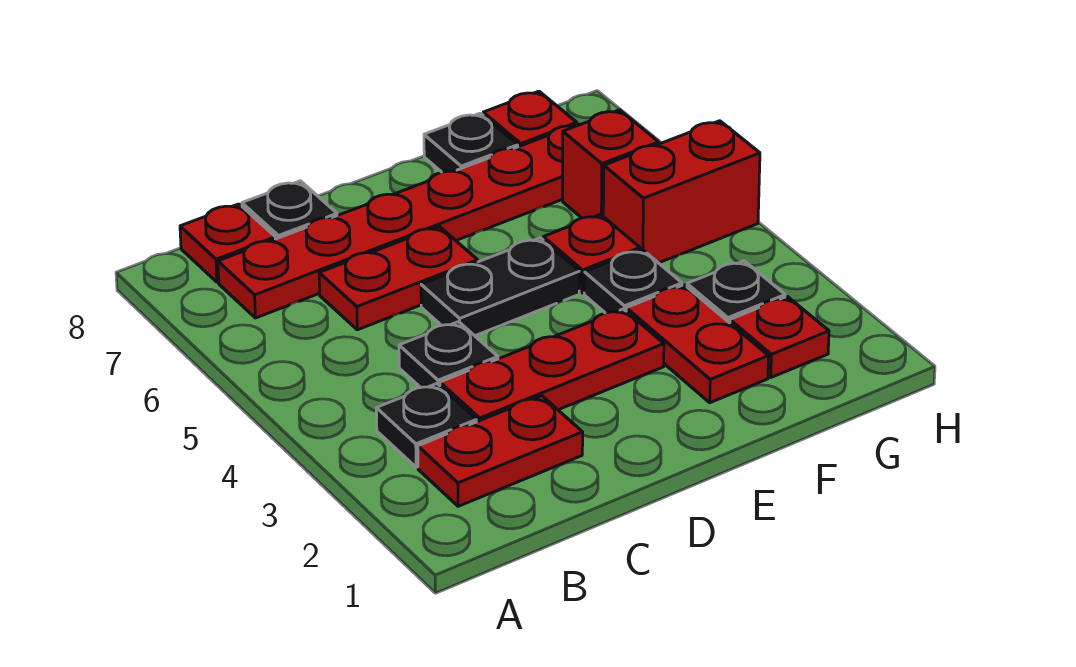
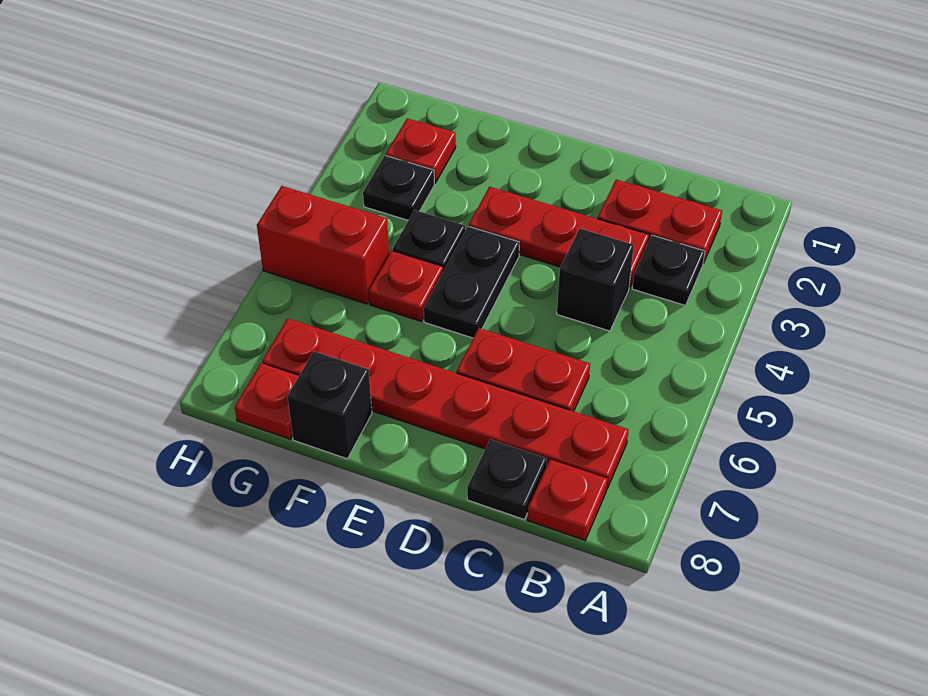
black plate C4 level 1 -> black brick C4 level 1
black plate D5:E5 level 1 -> black plate E4:E5 level 1
red plate F2:F3 level 1 -> none
black plate F8 level 1 -> black brick F8 level 1
red brick G6 level 1 -> none

